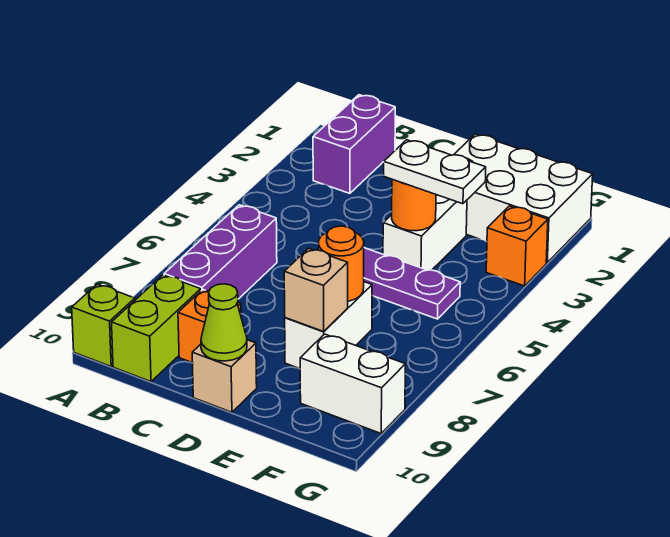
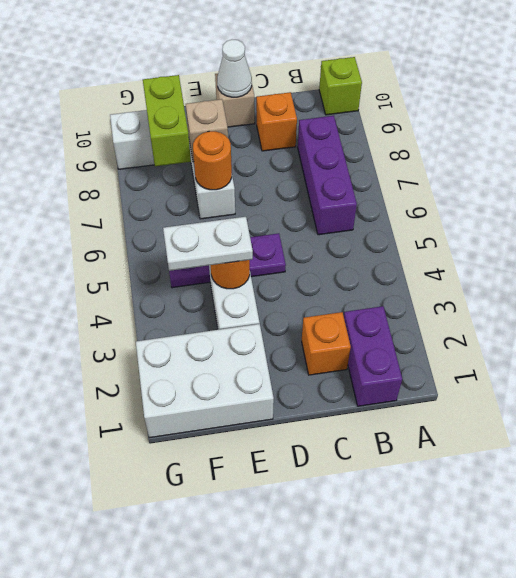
lime brick B9:B10 level 1 -> lime brick F8:F9 level 2
lime cone D10 level 2 -> white cone D10 level 2
orange brick G3 level 1 -> orange brick C2 level 1

